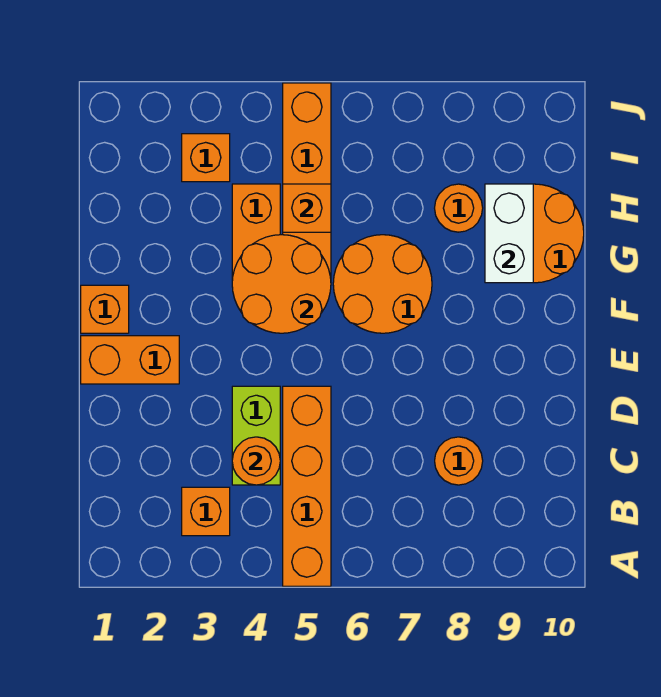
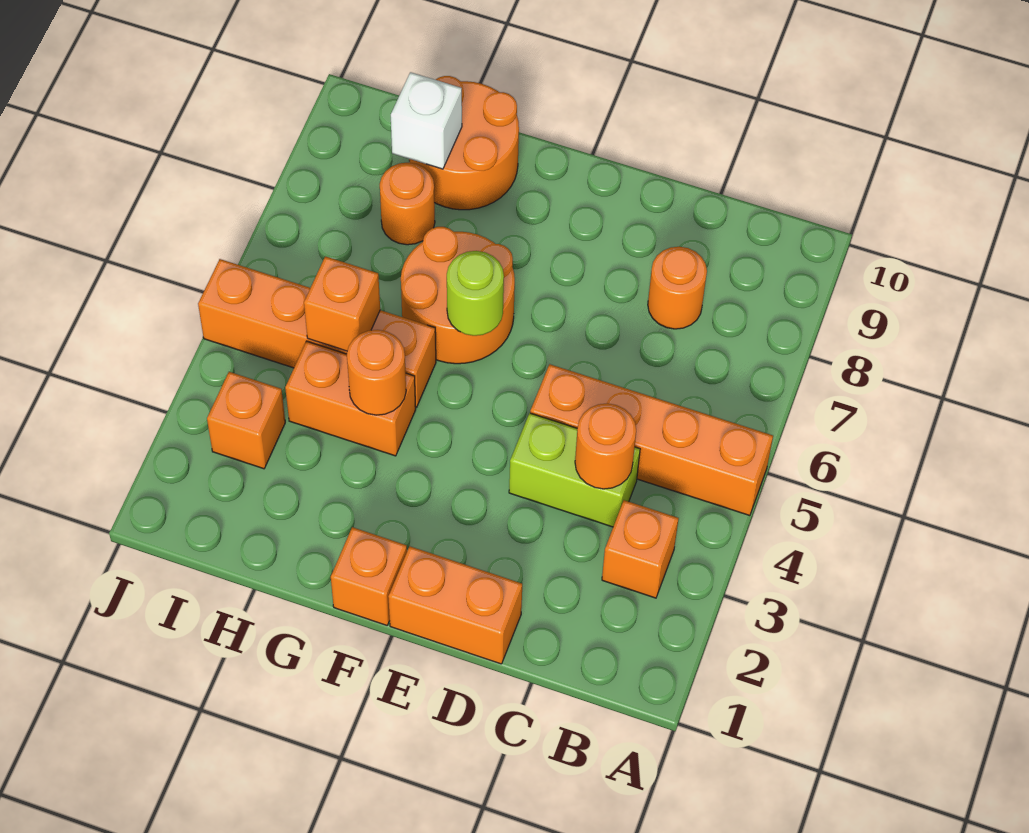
orange brick E1:E2 level 1 -> orange brick D1:E1 level 1
orange round brick F4:G5 level 2 -> orange round brick G4 level 2
none -> lime round brick F6 level 2
white brick G9:H9 level 2 -> white brick H9 level 2

